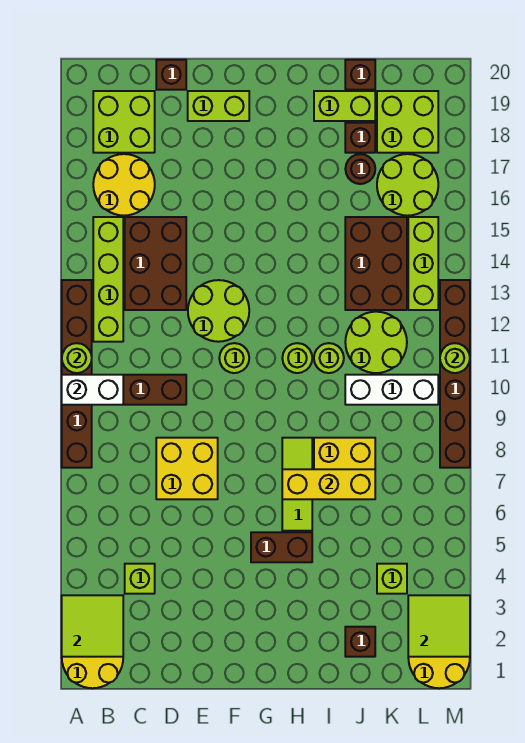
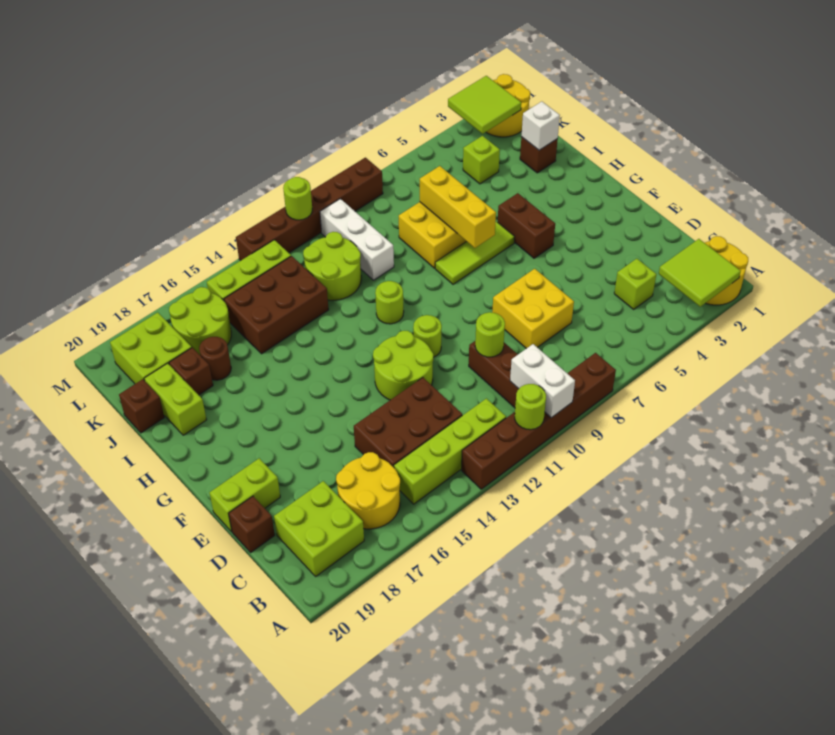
lime brick E19:F19 level 1 -> lime brick E19:E20 level 1
lime round brick I11 level 1 -> lime round brick D10 level 2
none -> white brick J2 level 2

